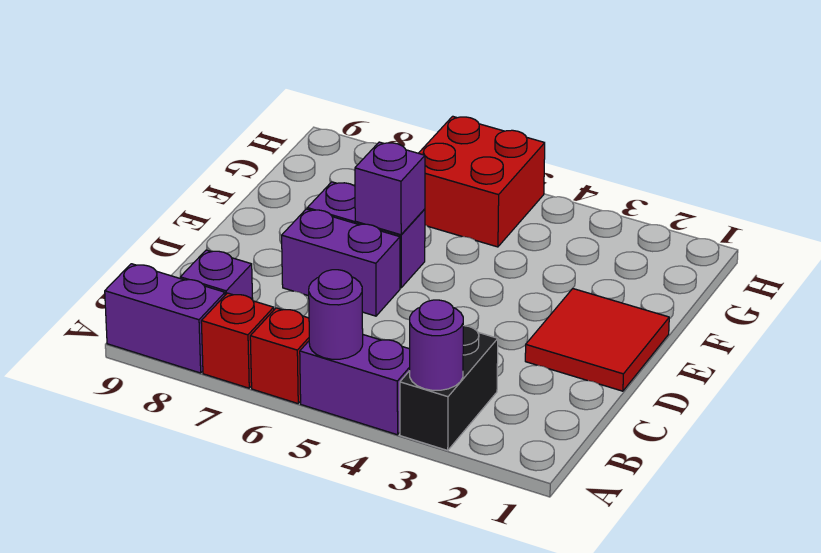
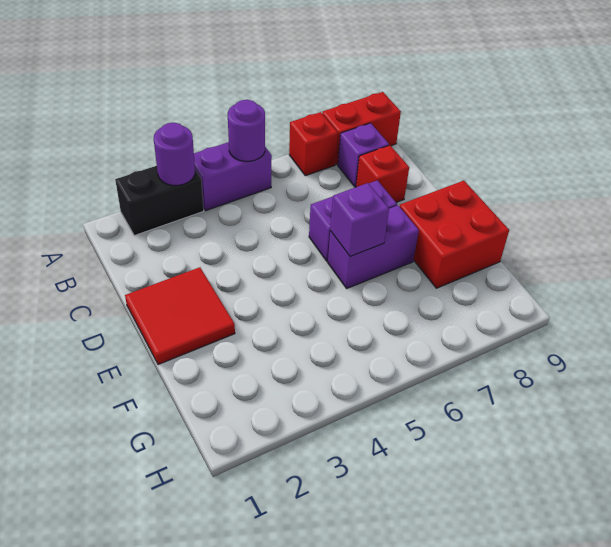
black brick A3:B3 level 1 -> black brick A2:A3 level 1
red brick A6 level 1 -> red brick C8 level 1
purple brick A8:A9 level 1 -> red brick A8:A9 level 1
red brick G5:H6 level 1 -> red brick E8:F9 level 1

